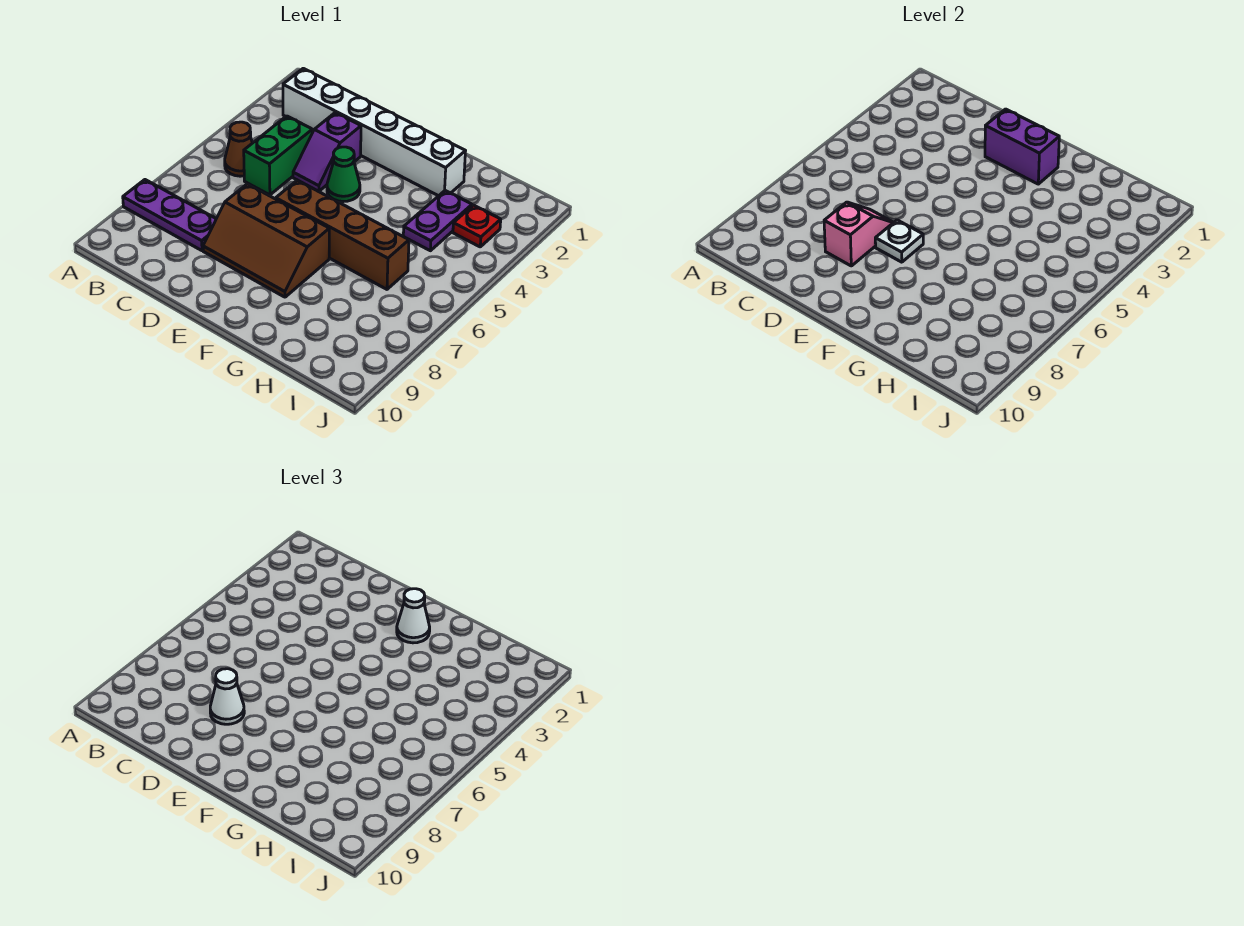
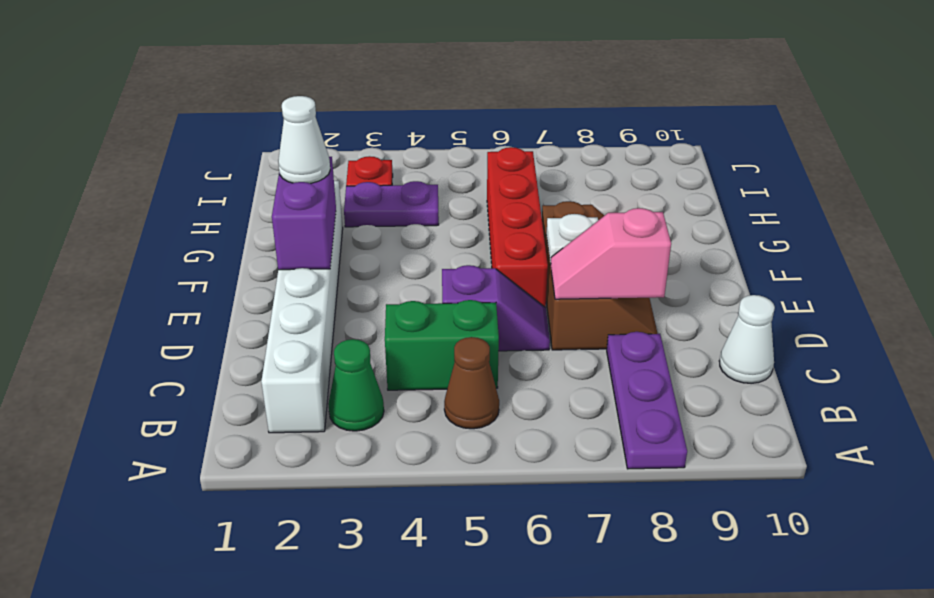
purple slope D3:D4 level 1 top 3 -> purple slope D5:D6 level 1 top 5
white cone D8 level 3 -> white cone C10 level 1
green cone E4 level 1 -> green cone B3 level 1
brown brick E6:H6 level 1 -> red brick E6:H6 level 1

